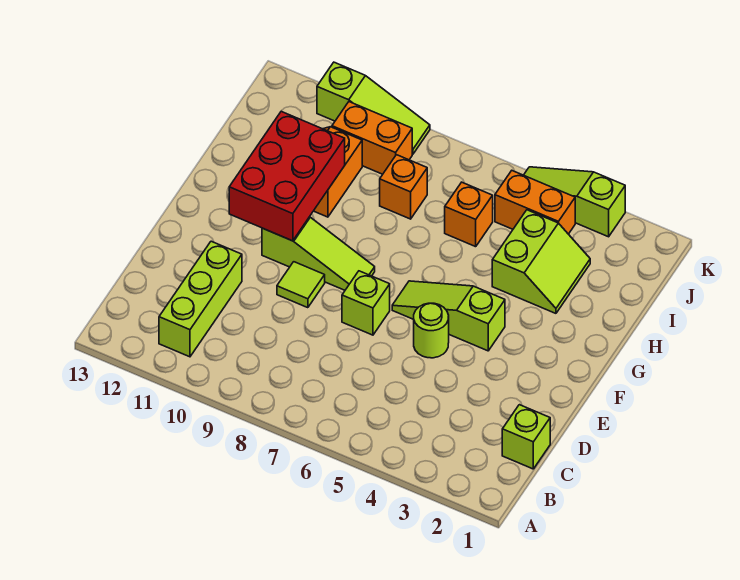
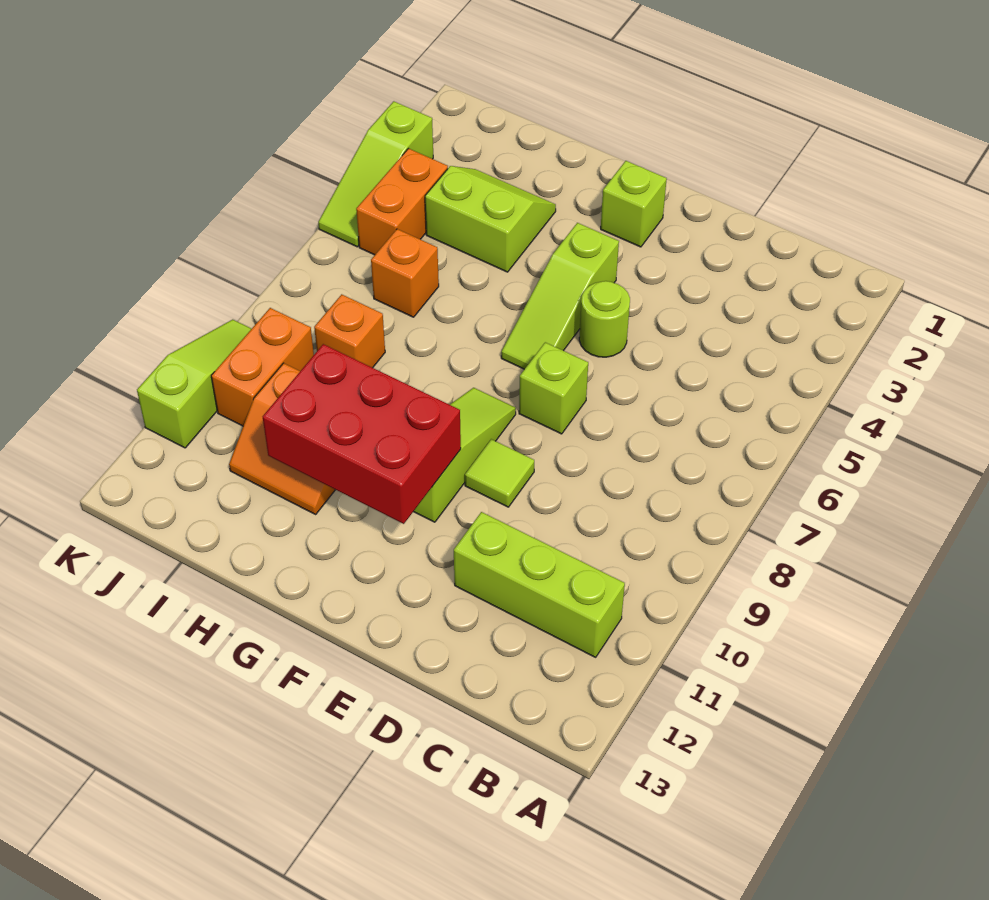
lime brick C1 level 1 -> lime brick F2 level 1

